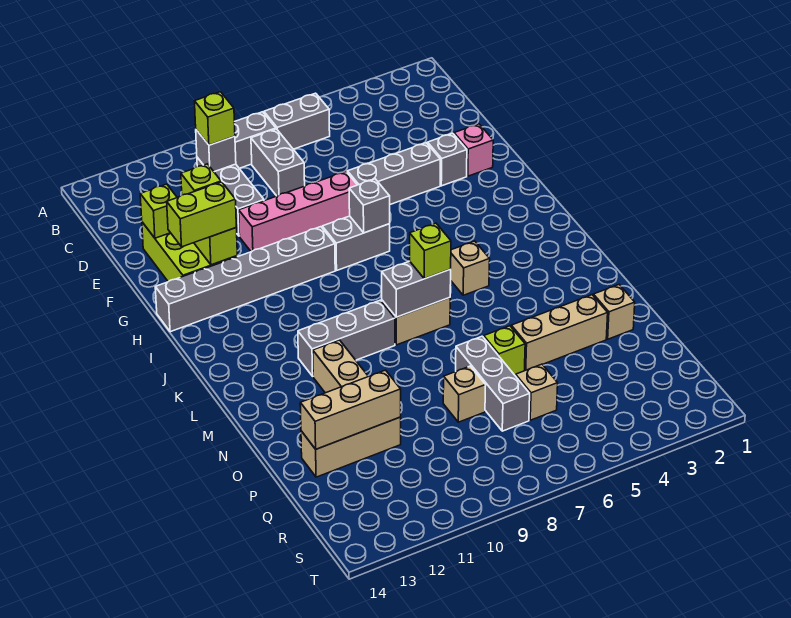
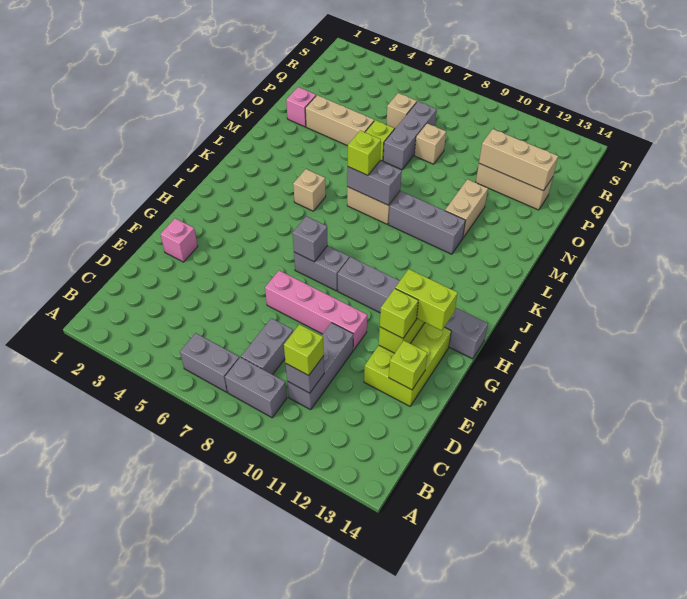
grey brick F3 level 1 -> none
grey brick F4:F6 level 1 -> none
tan brick O2 level 1 -> pink brick O2 level 1

